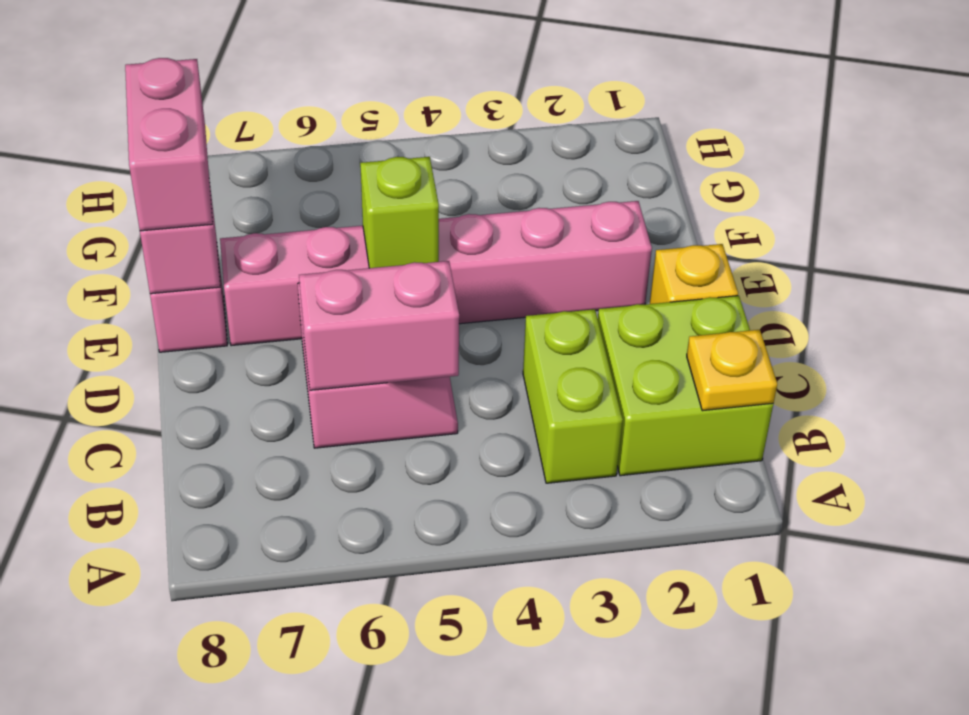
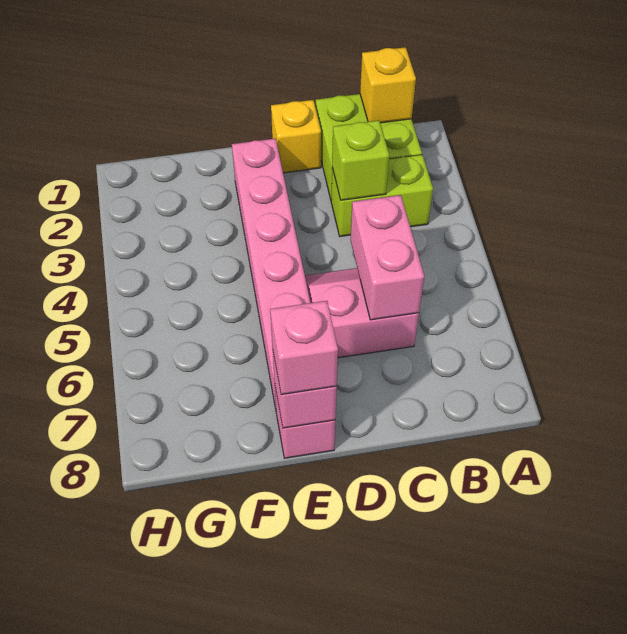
yellow plate B1 level 2 -> yellow brick B1 level 2
lime brick E5 level 2 -> lime brick C3 level 2
pink brick E8:F8 level 3 -> pink brick E8 level 3

